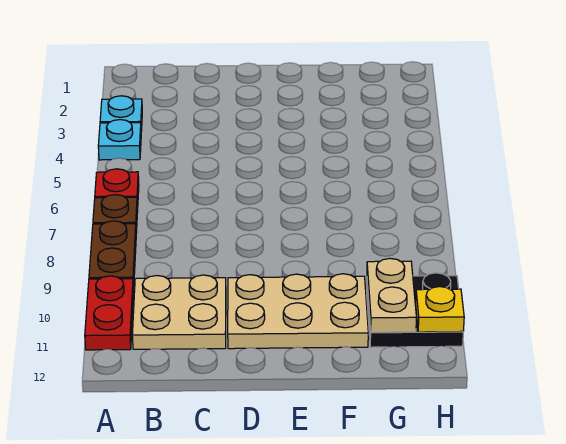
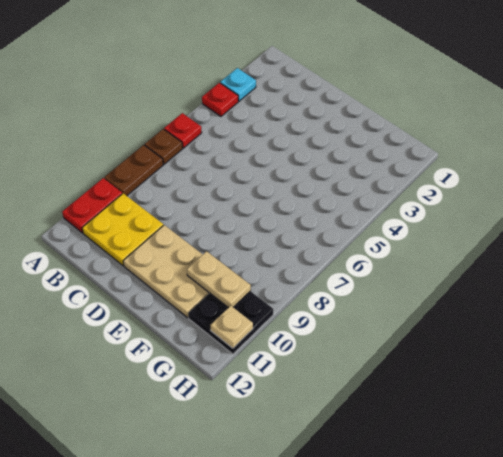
cyan plate A4 level 1 -> red plate A4 level 1
tan plate B10:C11 level 1 -> yellow plate B10:C11 level 1
tan plate G10:G11 level 2 -> tan plate F10:G10 level 2
yellow plate H11 level 2 -> tan plate H11 level 2

